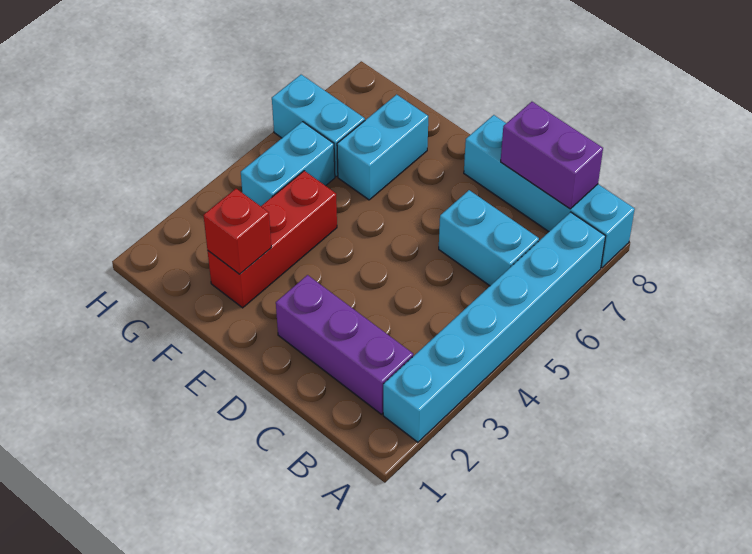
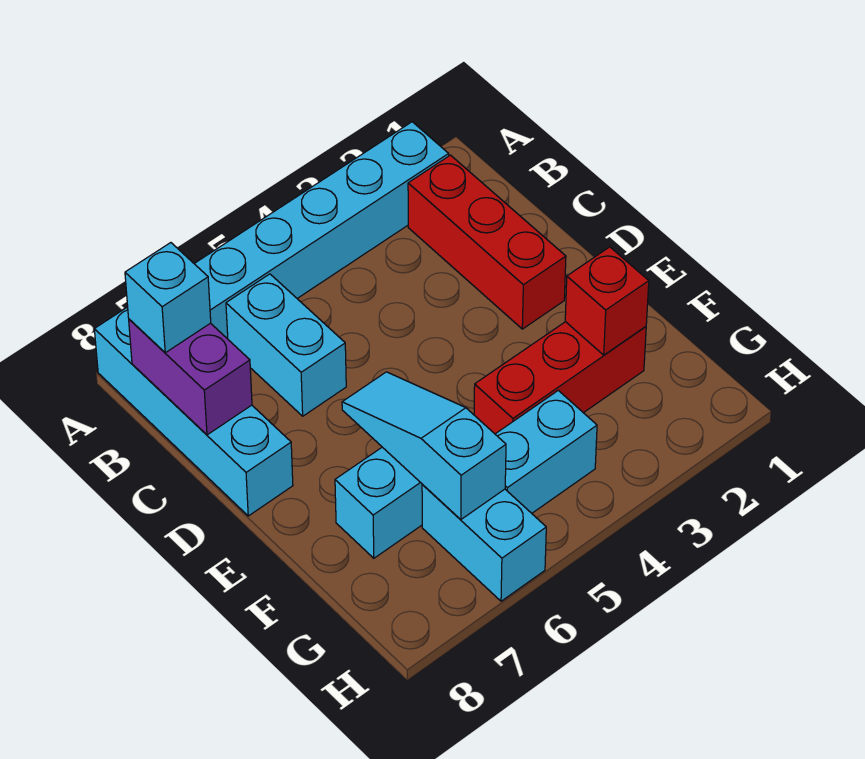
purple brick B2:D2 level 1 -> red brick B2:D2 level 1
none -> cyan brick B8 level 3
none -> cyan slope E6:G6 level 2 top G

